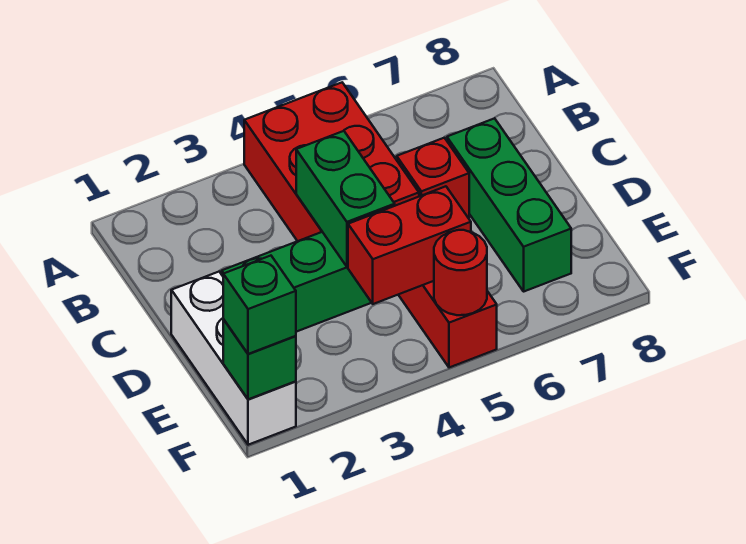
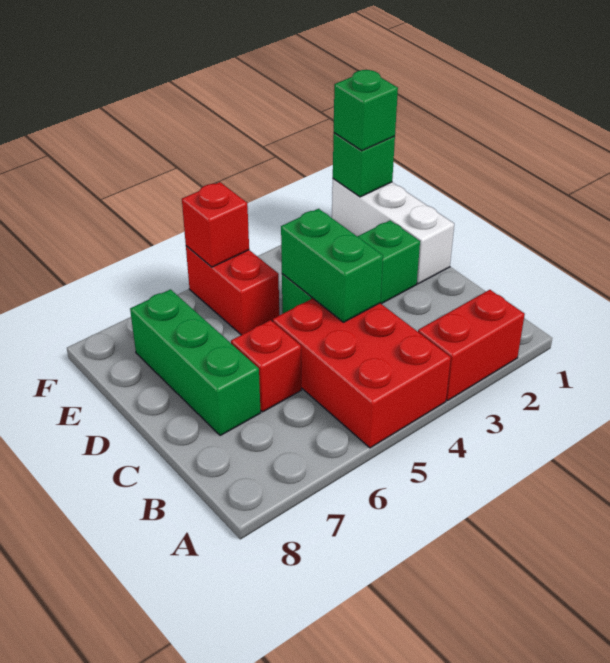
red brick E4:E5 level 2 -> red brick A2:A3 level 1
red round brick F5 level 2 -> red brick F5 level 2

